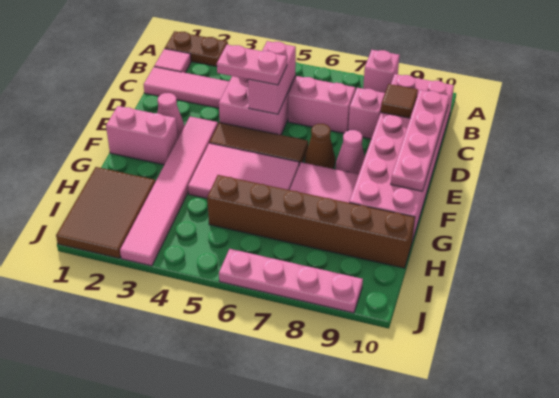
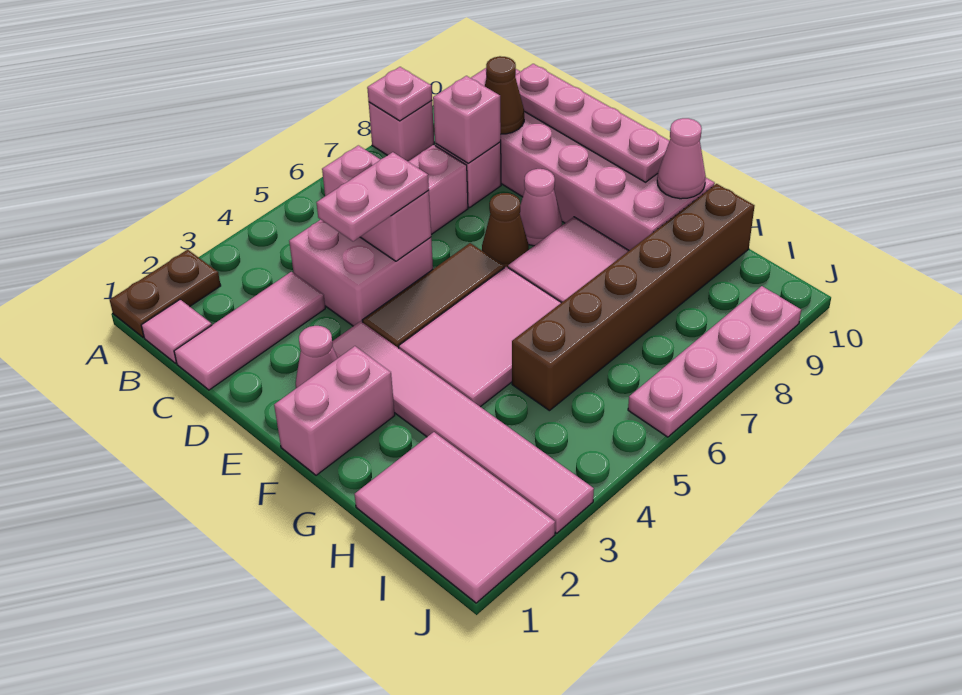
none -> pink plate A8 level 2
none -> pink brick C8 level 2
brown tile C9 level 2 -> brown cone C9 level 2
none -> pink cone G10 level 2
brown tile H1:J2 level 1 -> pink tile H1:J2 level 1

